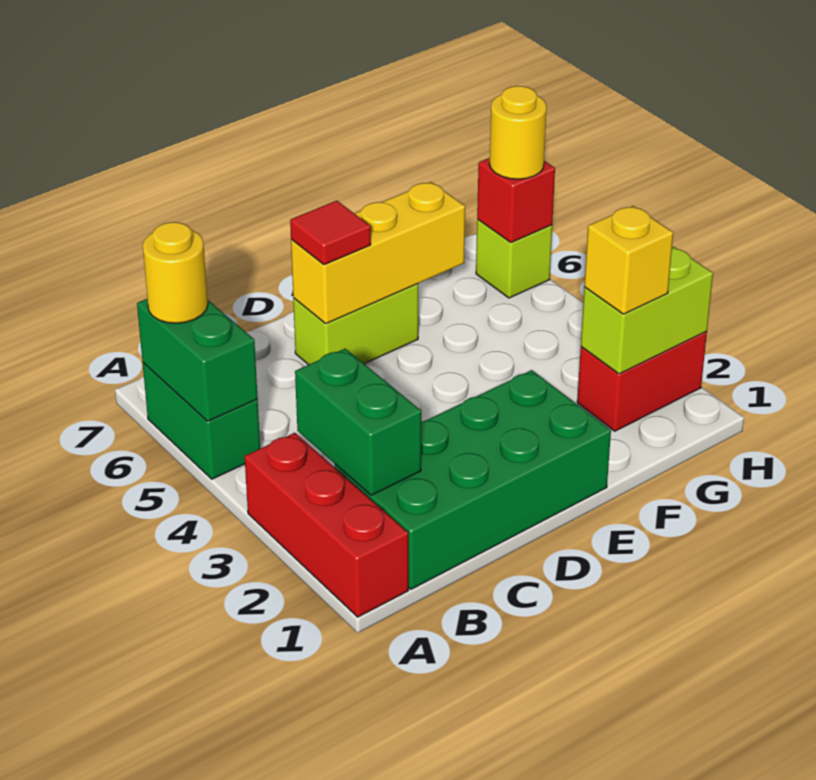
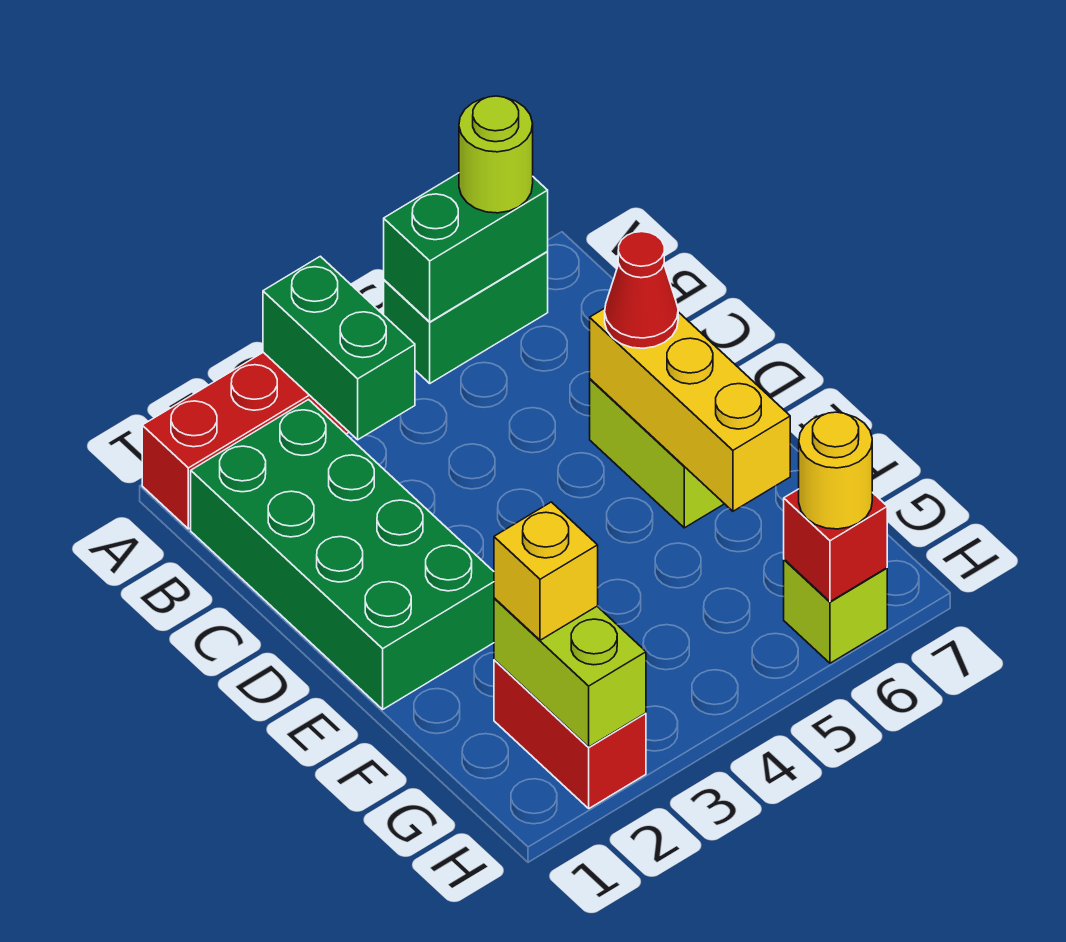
yellow round brick A6 level 3 -> lime round brick A6 level 3
green brick B2:B3 level 2 -> green brick A3:B3 level 2
red tile D6 level 3 -> red cone D6 level 3

